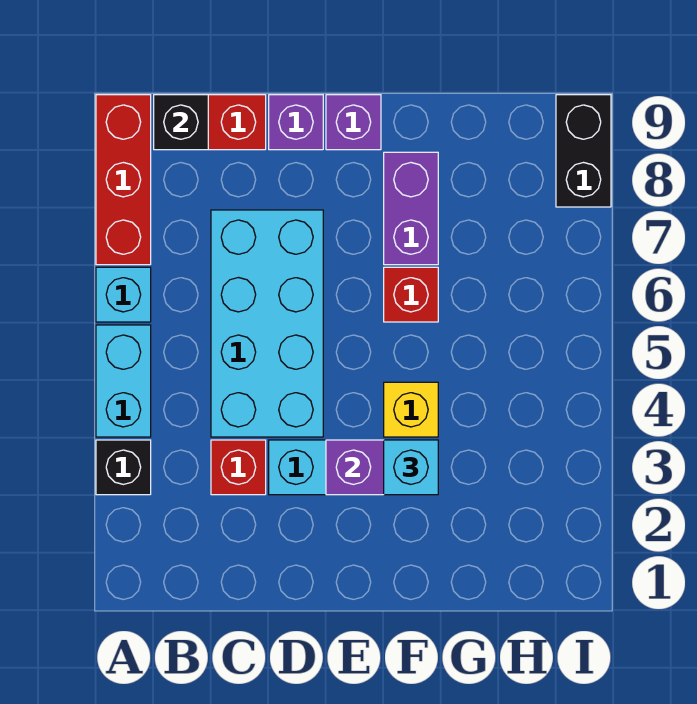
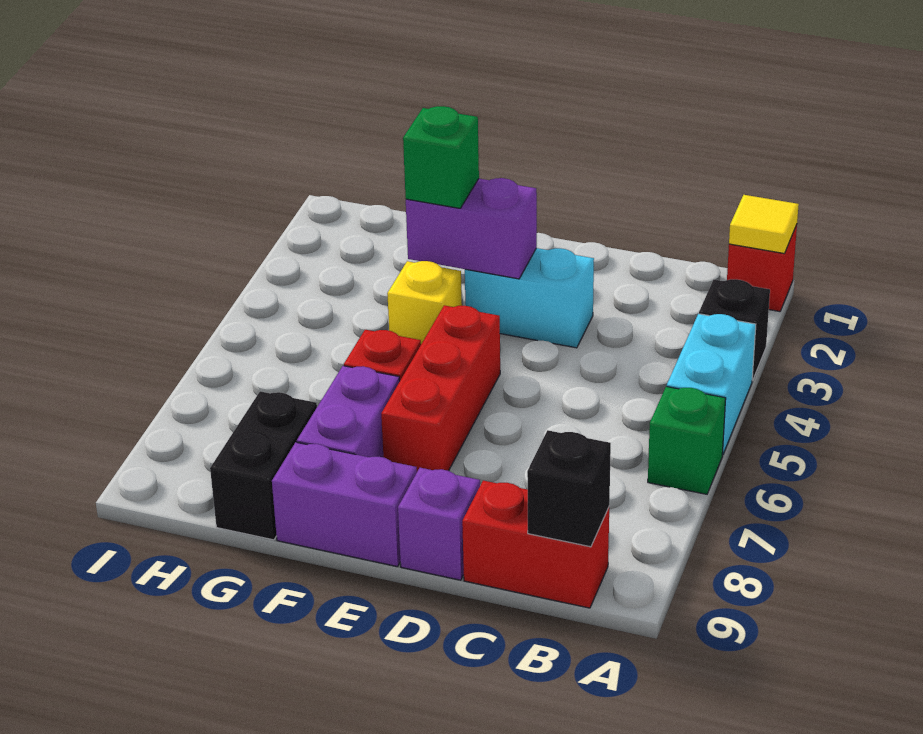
none -> yellow tile A1 level 2
cyan brick A6 level 1 -> green brick A6 level 1
red brick A7:A9 level 1 -> red brick E5:E7 level 1
red brick C3 level 1 -> red brick A1 level 1
cyan brick C4:D7 level 1 -> none
purple brick E9 level 1 -> purple brick E9:F9 level 1
cyan brick F3 level 3 -> green brick F3 level 3
black brick I8:I9 level 1 -> black brick G8:G9 level 1

